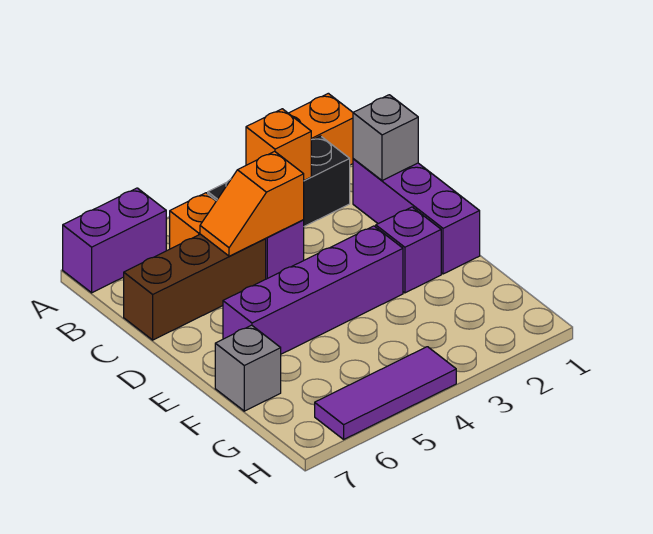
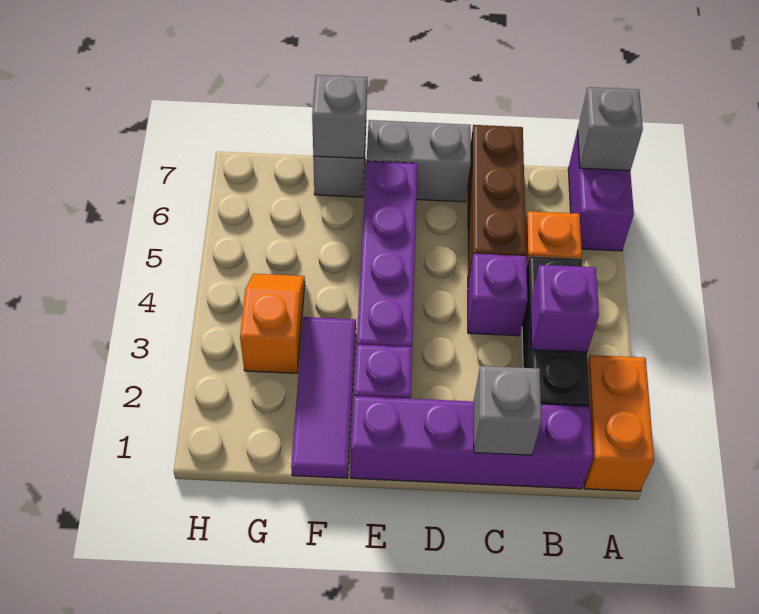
none -> grey brick A7 level 2
orange brick B3 level 2 -> purple brick B3 level 2
purple brick C1:E1 level 1 -> purple brick B1:E1 level 1
orange slope C4:C5 level 2 top 4 -> orange slope G3:G4 level 1 top 3
none -> grey brick D7:E7 level 1
none -> grey brick F7 level 2
purple tile H4:H6 level 1 -> purple tile F1:F3 level 1

